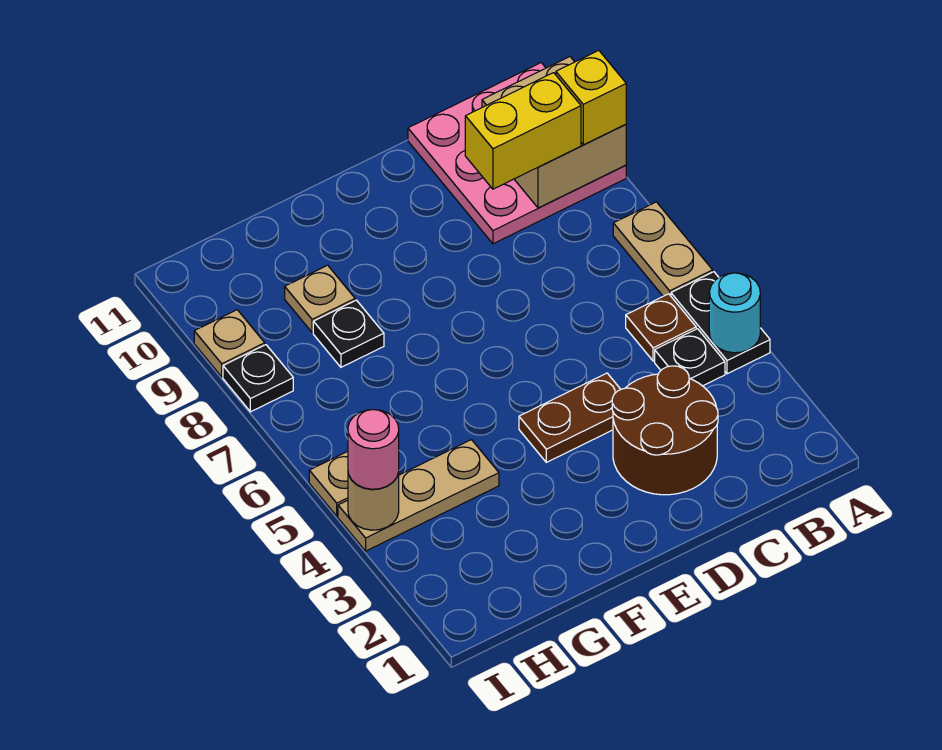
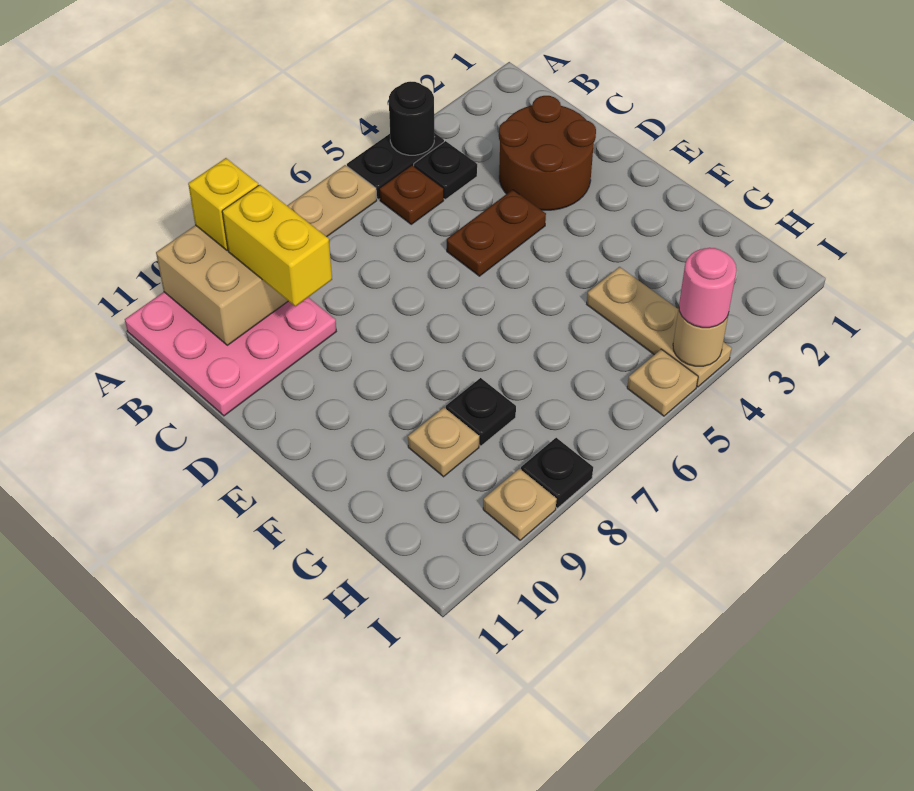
cyan round brick A4 level 2 -> black round brick A4 level 2
brown plate D4:E4 level 1 -> brown plate D4:D5 level 1

